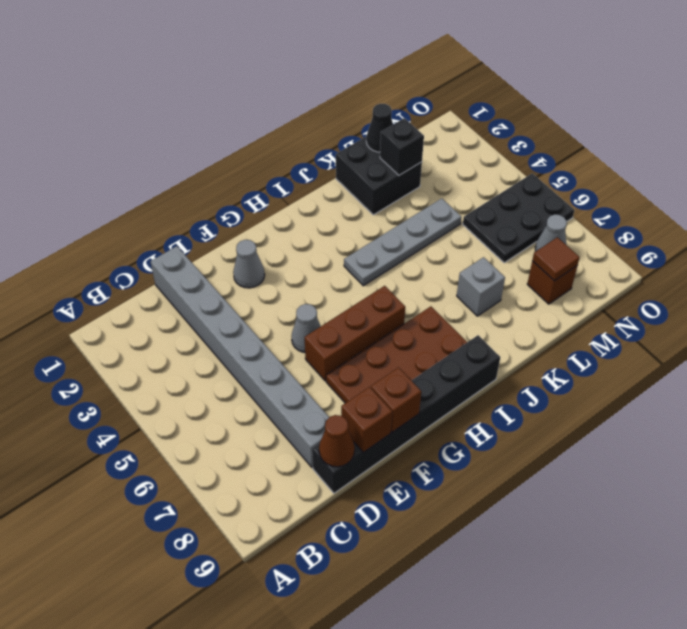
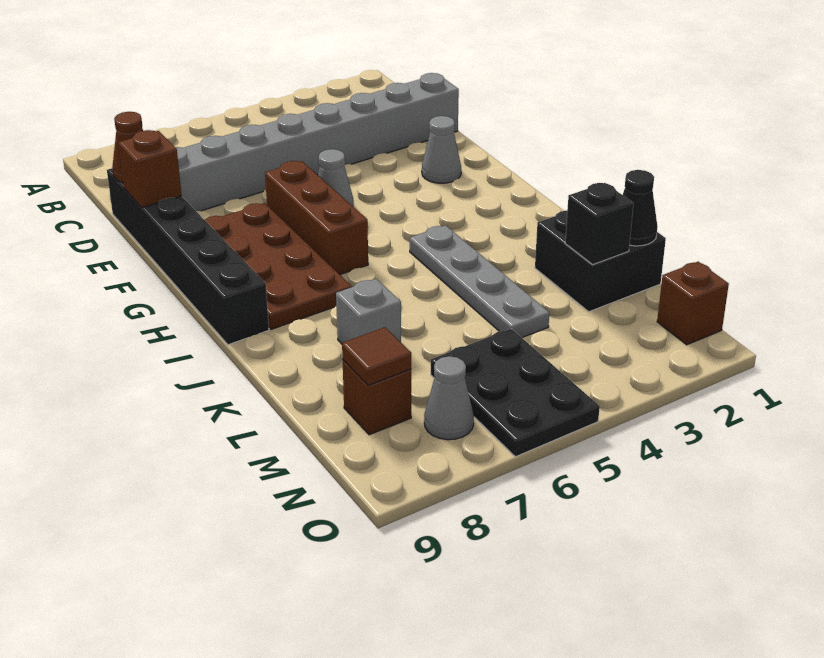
brown brick F9 level 2 -> brown brick N1 level 1

